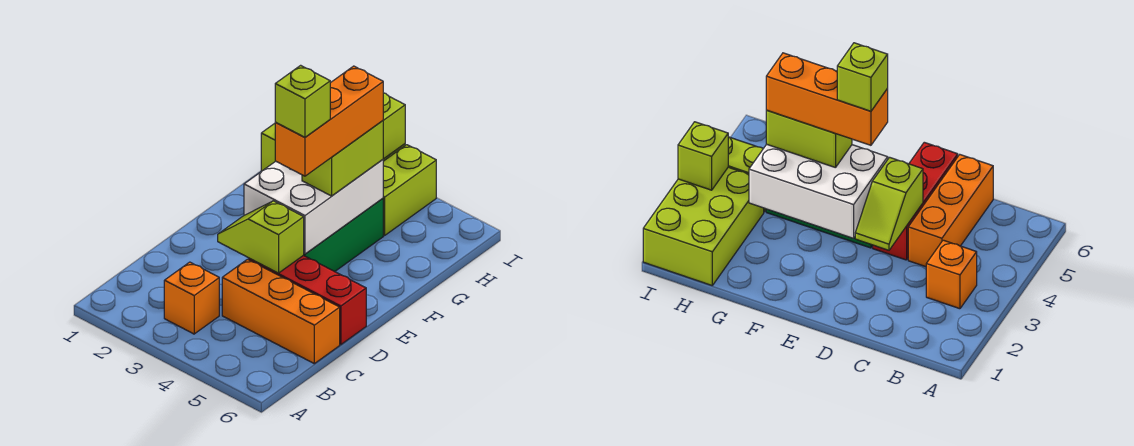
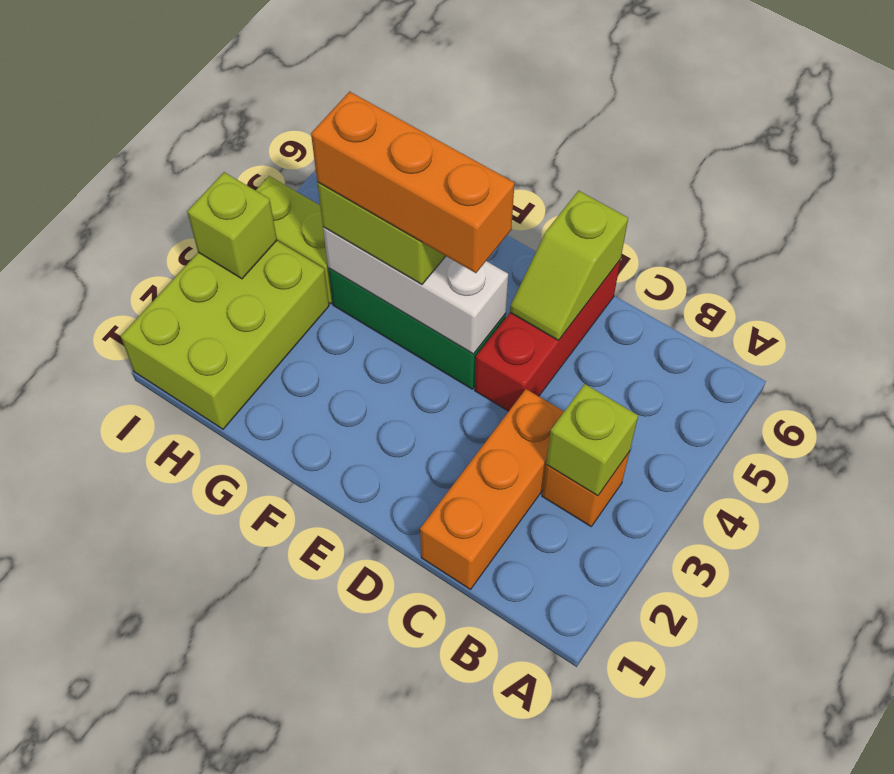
orange brick C4:C6 level 1 -> orange brick C1:C3 level 1
lime slope D3:D4 level 2 top 4 -> lime slope D5:D6 level 2 top 6
white brick E3:G4 level 2 -> white brick E4:G4 level 2
lime brick E4 level 5 -> lime brick B3 level 2

